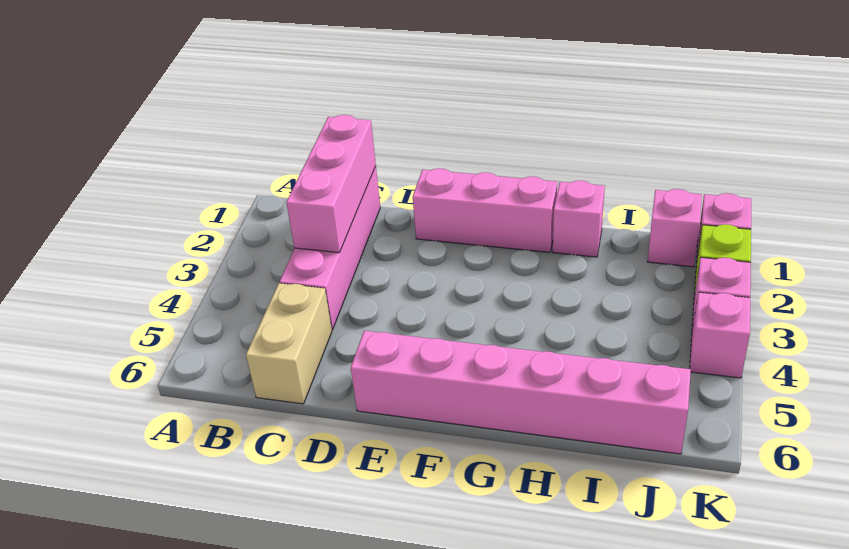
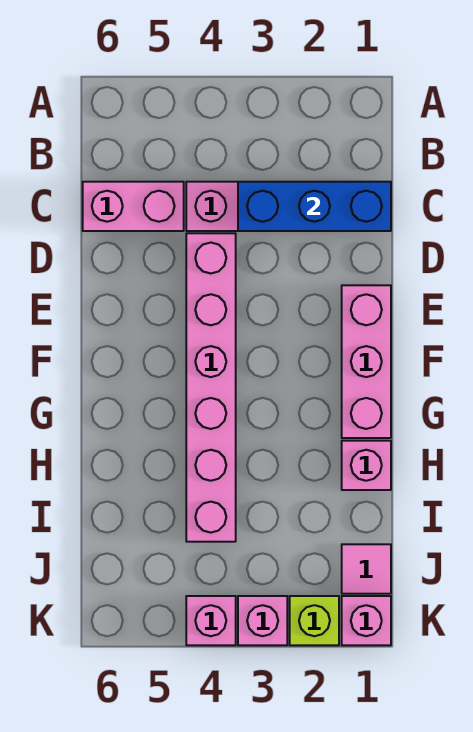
pink brick C1:C3 level 2 -> blue brick C1:C3 level 2
tan brick C5:C6 level 1 -> pink brick C5:C6 level 1
pink brick E6:J6 level 1 -> pink brick D4:I4 level 1
pink brick J1 level 1 -> pink tile J1 level 1

